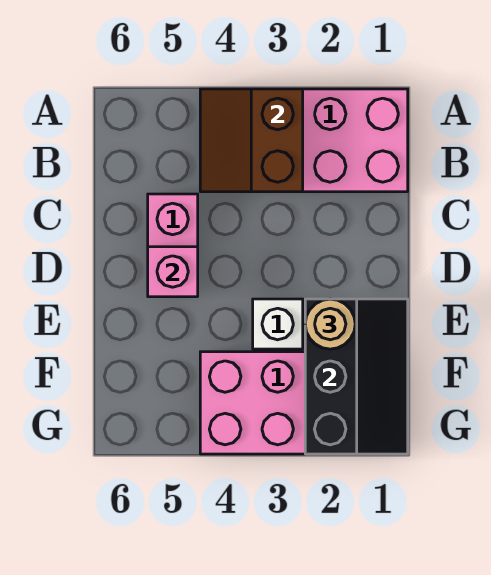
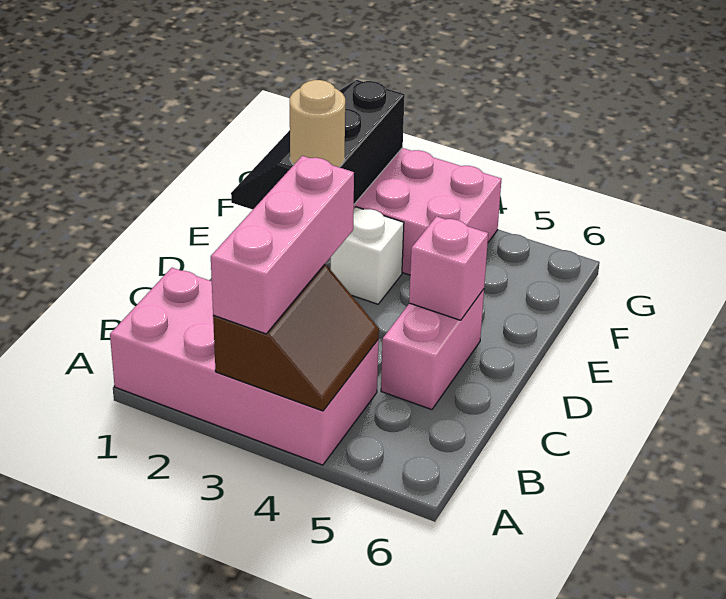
none -> pink brick A3:C3 level 3

